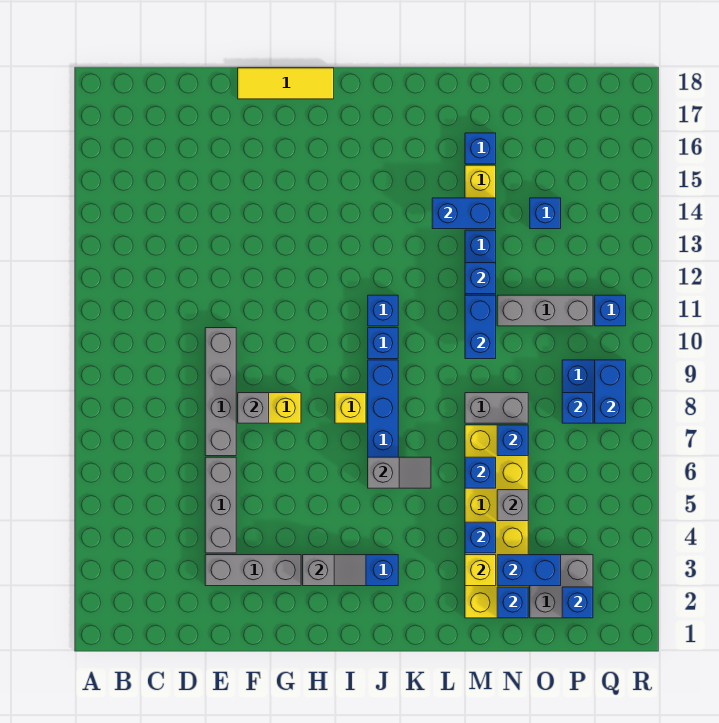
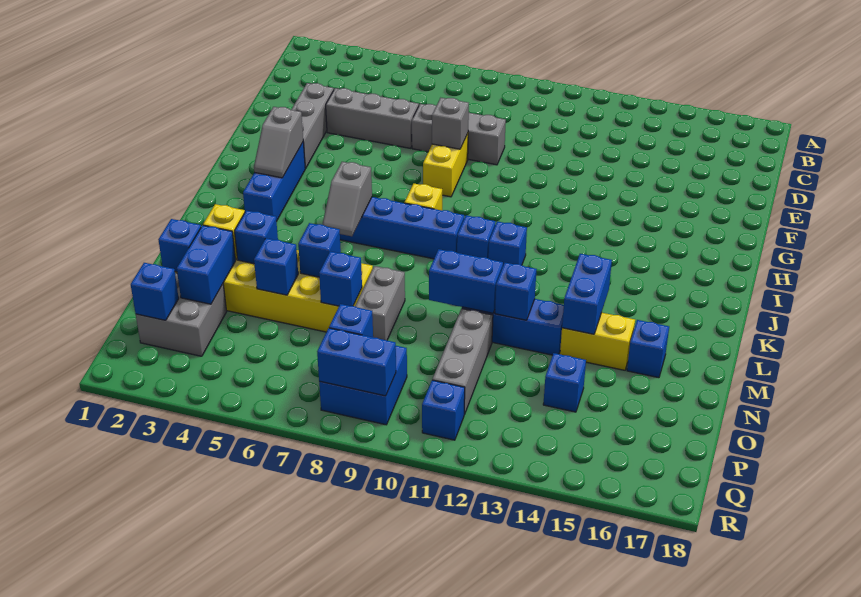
grey brick E7:E10 level 1 -> grey brick E7:E9 level 1
yellow tile F18:H18 level 1 -> none
grey brick N5 level 2 -> blue brick N5 level 2

